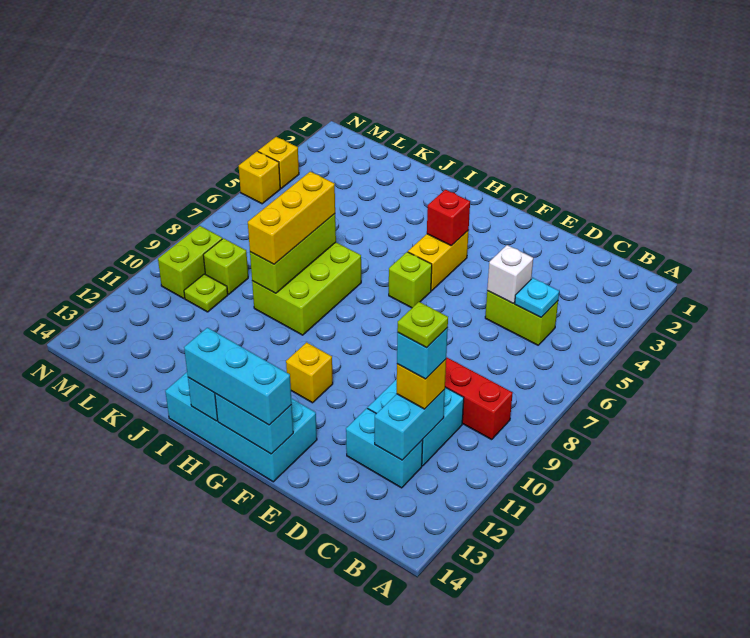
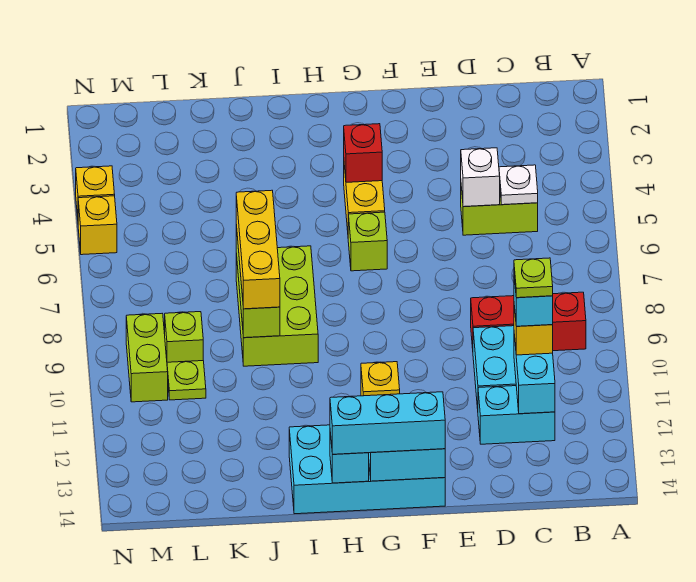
cyan plate C5 level 2 -> white plate C5 level 2

